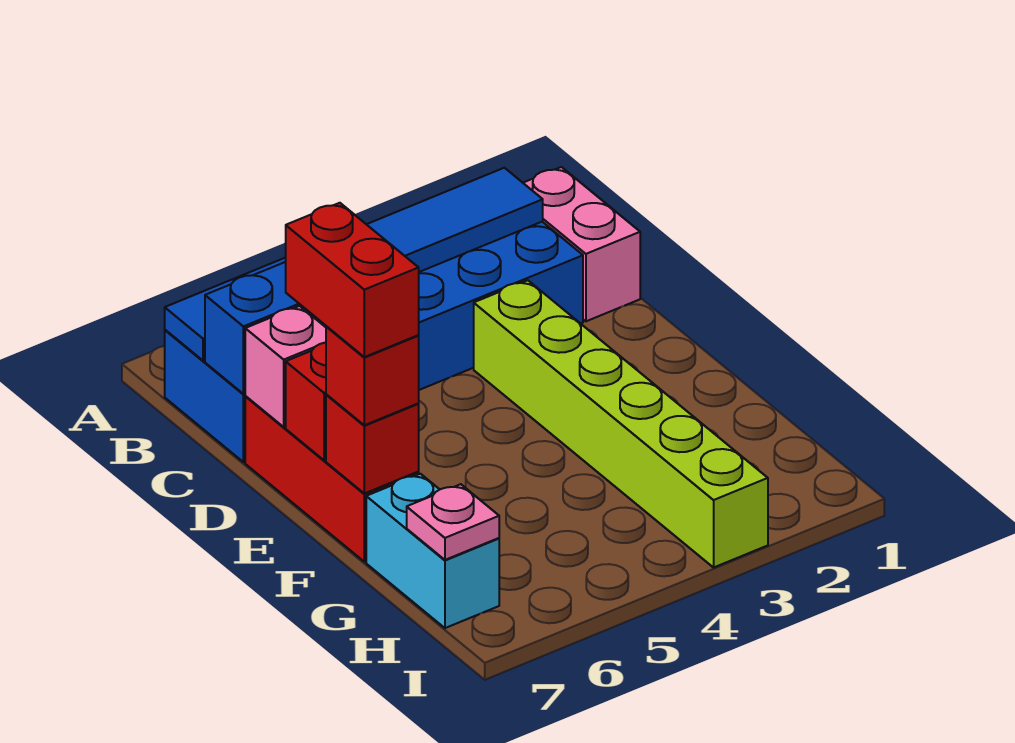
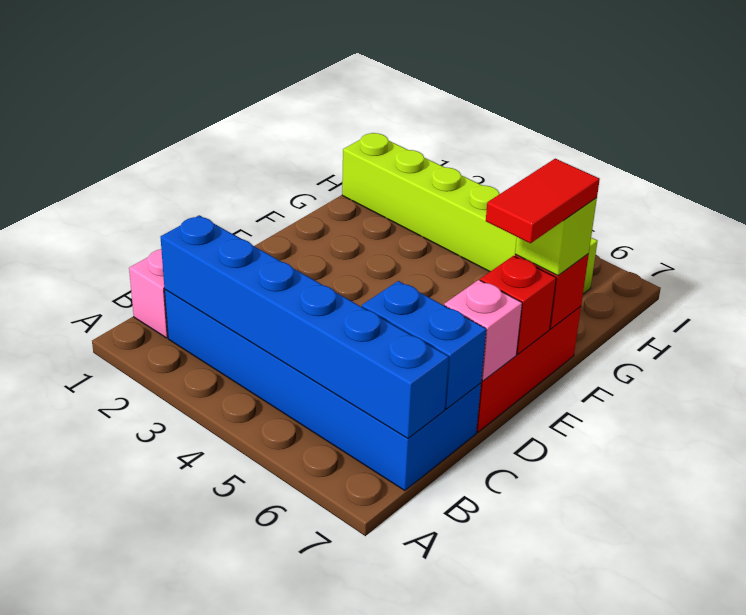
blue tile B2:B7 level 2 -> blue brick B2:B7 level 2
lime brick D3:I3 level 1 -> lime brick H1:H6 level 1
red brick E7:F7 level 4 -> red tile E7:F7 level 4
red brick F7 level 3 -> lime brick F7 level 3
cyan brick G7:H7 level 1 -> none
pink plate H7 level 2 -> none

